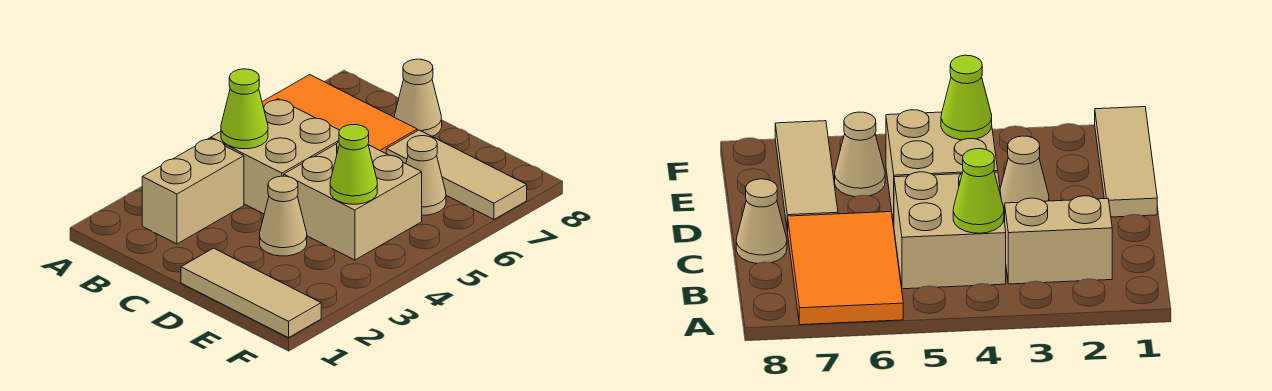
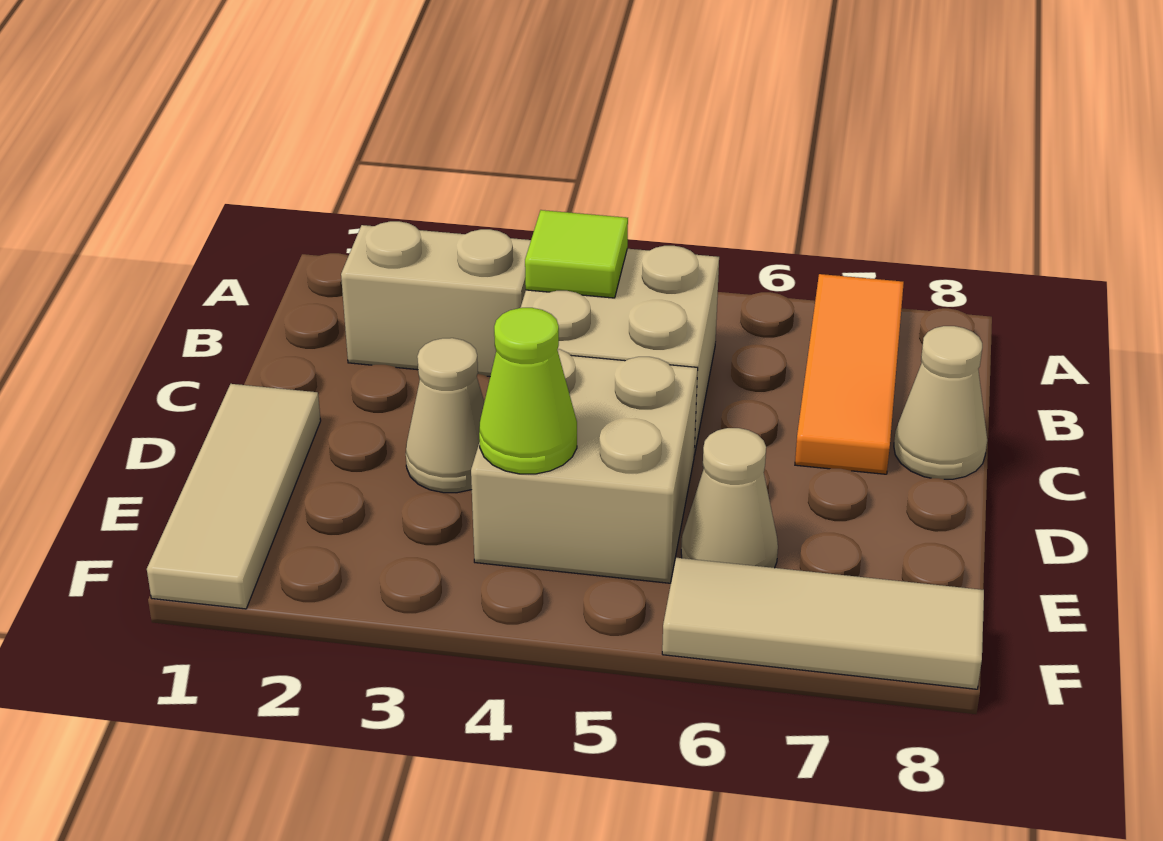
orange tile A6:C7 level 1 -> orange tile A7:C7 level 1
lime cone B4 level 2 -> lime tile B4 level 2
tan tile D7:F7 level 1 -> tan tile F6:F8 level 1

